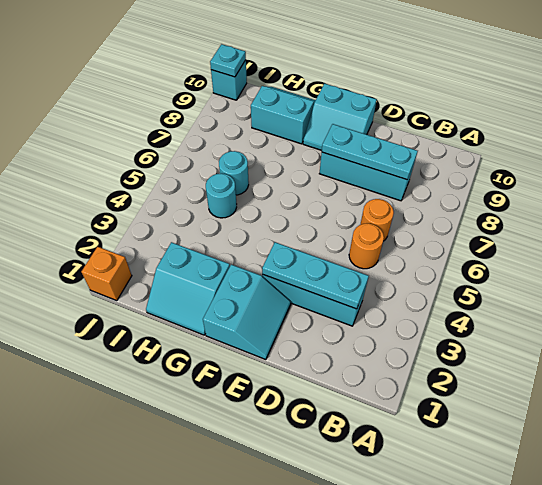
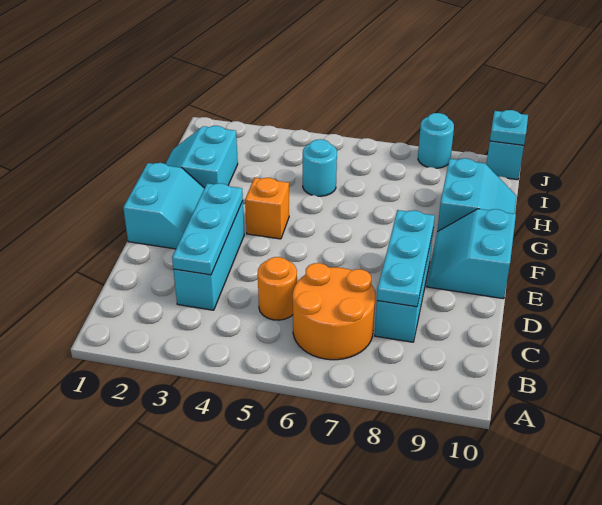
orange round brick C6 level 1 -> orange round brick B6:C7 level 1
cyan slope E1:F2 level 1 top F -> cyan slope E1:F2 level 1 top 1
cyan round brick H6 level 1 -> cyan round brick J8 level 1
orange brick J1 level 1 -> orange brick F4 level 1

